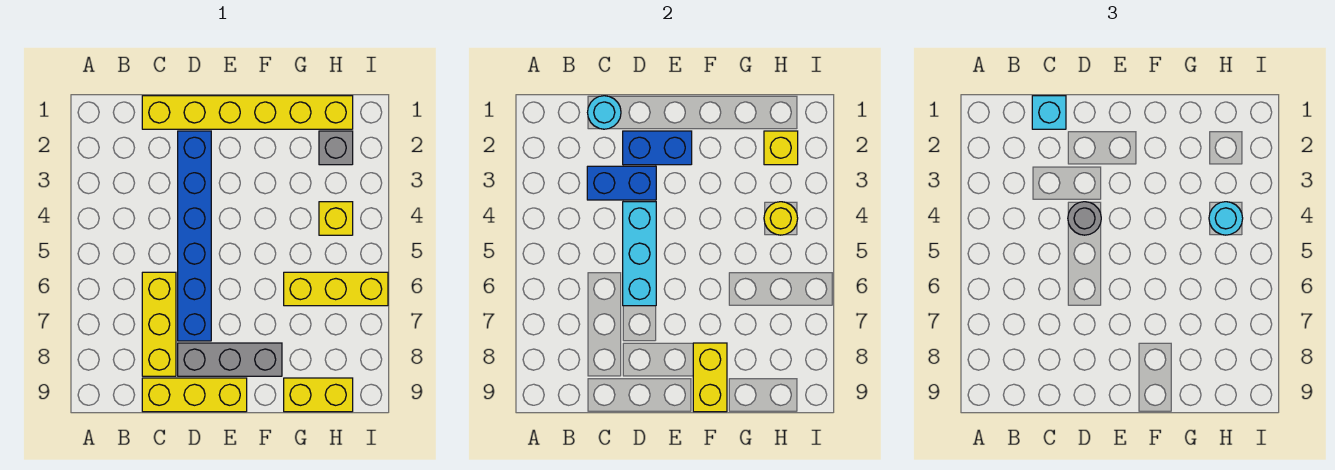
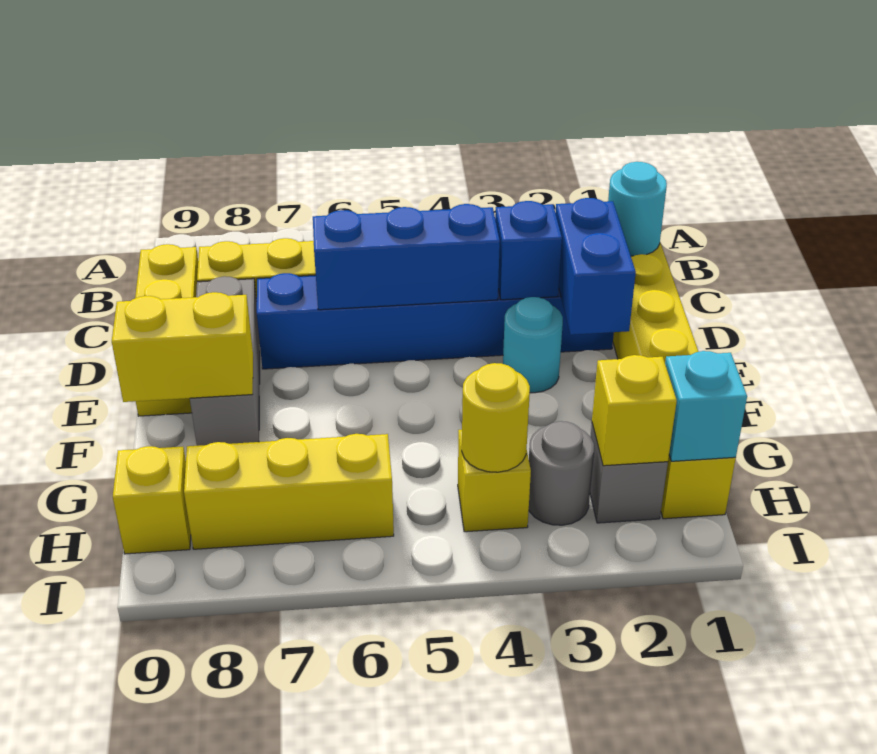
cyan brick C1 level 3 -> cyan brick H1 level 2
blue brick C3:D3 level 2 -> blue brick D3 level 2
cyan brick D4:D6 level 2 -> blue brick D4:D6 level 2
grey round brick D4 level 3 -> grey round brick H3 level 1
yellow brick G6:I6 level 1 -> yellow brick H6:H8 level 1
yellow brick G9:H9 level 1 -> yellow brick H9 level 1
cyan round brick H4 level 3 -> cyan round brick E3 level 1

